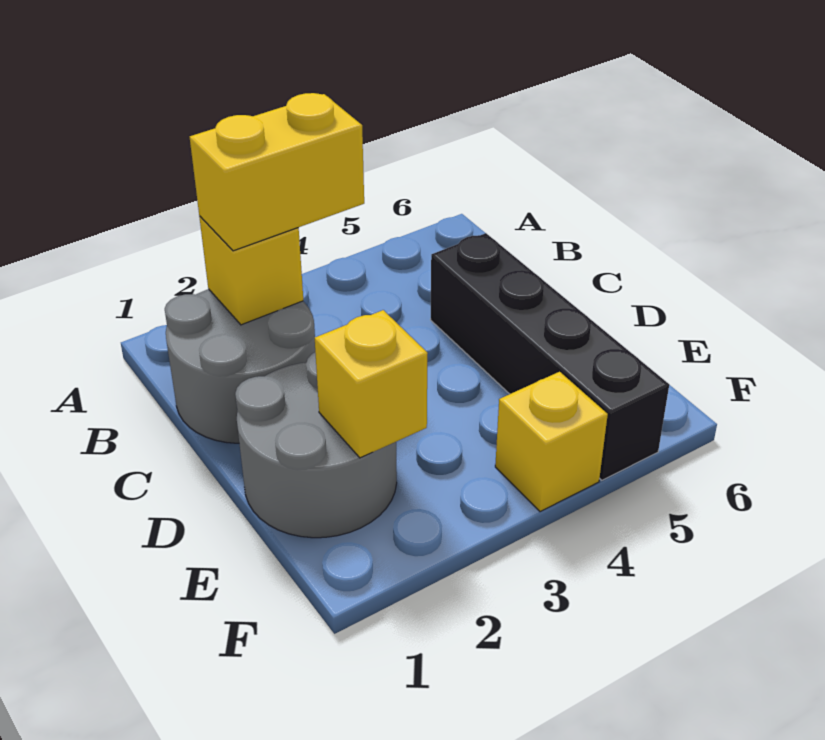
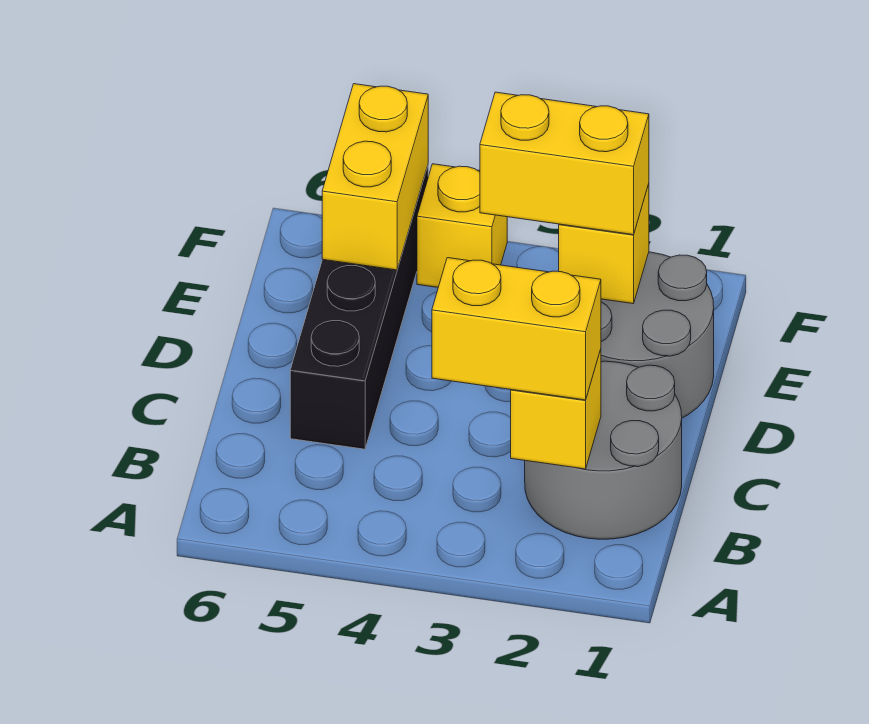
none -> yellow brick E2:E3 level 3
none -> yellow brick E5:F5 level 2

